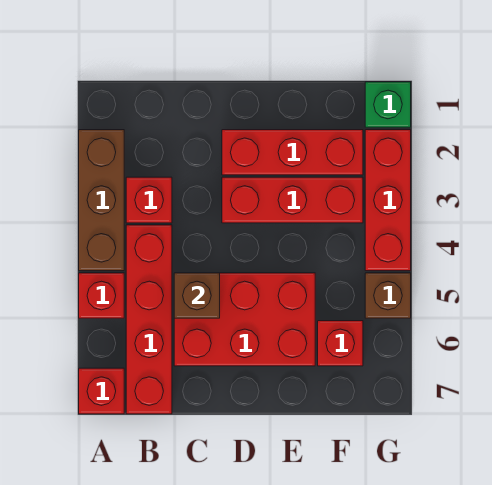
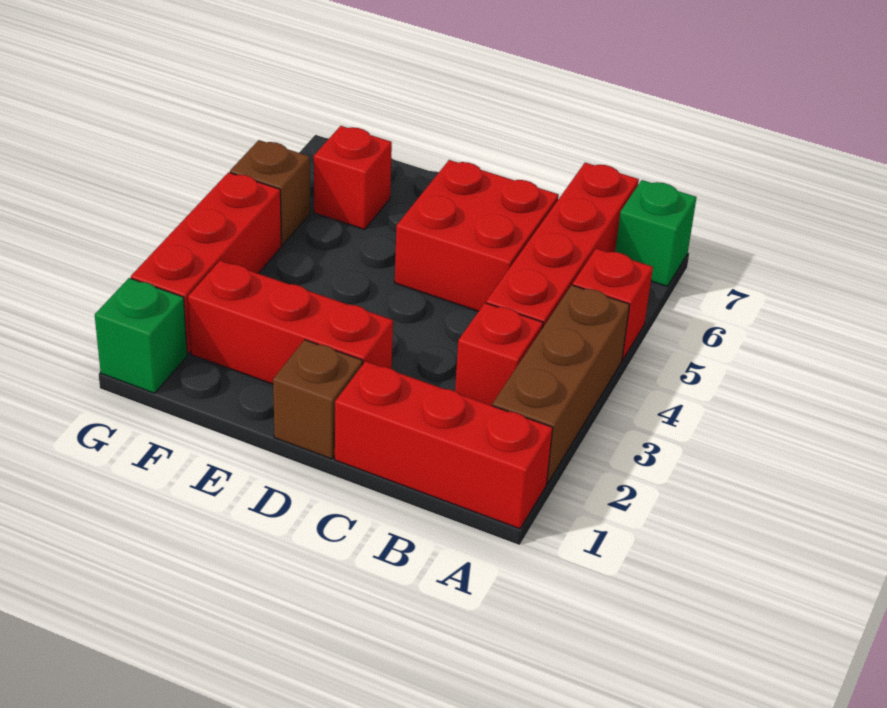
red brick A7 level 1 -> green brick A7 level 1
red brick C5:E6 level 1 -> red brick C5:D6 level 1
brown brick C5 level 2 -> brown brick D1 level 1
red brick D3:F3 level 1 -> red brick A1:C1 level 1

